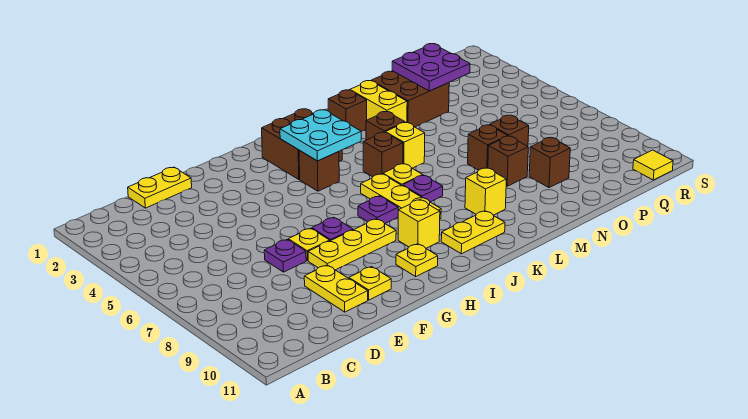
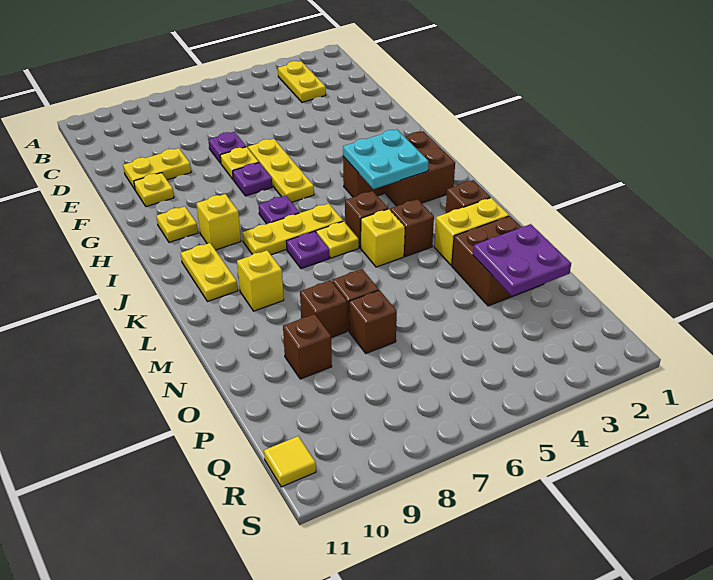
yellow plate D1:E1 level 1 -> yellow plate B3:C3 level 1
yellow plate F8:H8 level 1 -> yellow plate F6:H6 level 1

